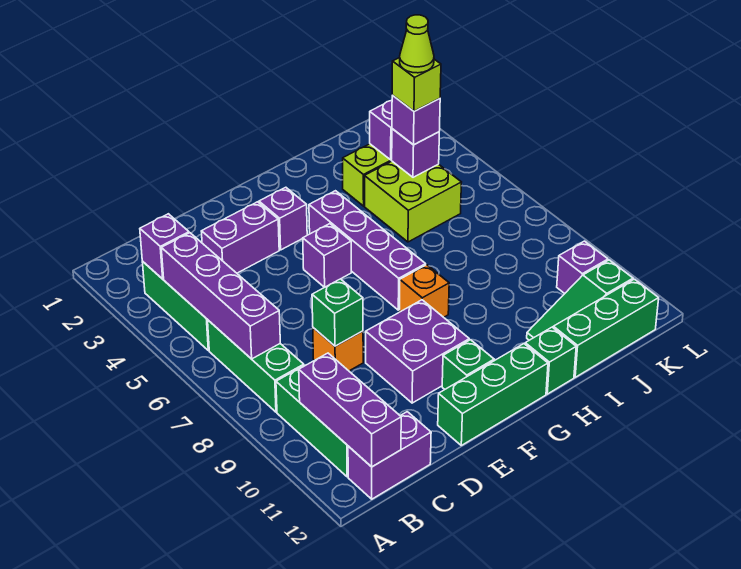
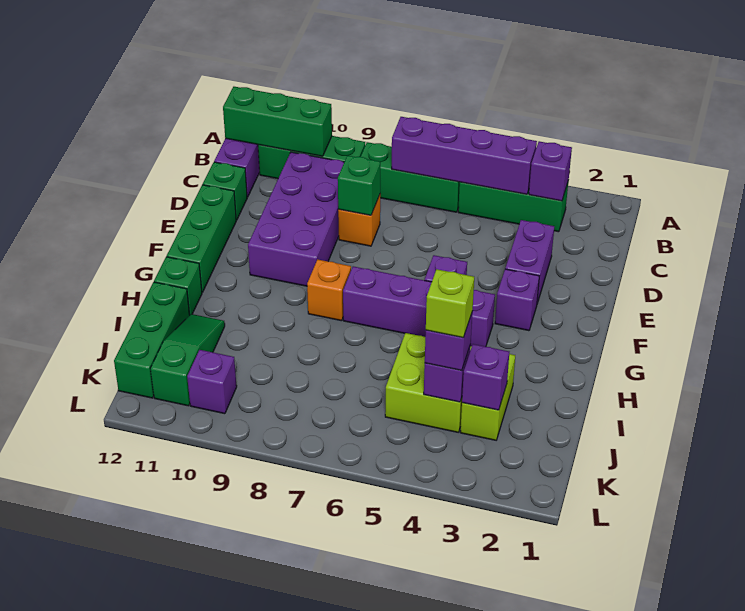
purple brick B10:B12 level 2 -> green brick B10:B12 level 2
purple brick E9:F10 level 1 -> purple brick C9:F10 level 1
green brick F11 level 1 -> green brick D12 level 1
lime cone J4 level 5 -> none

